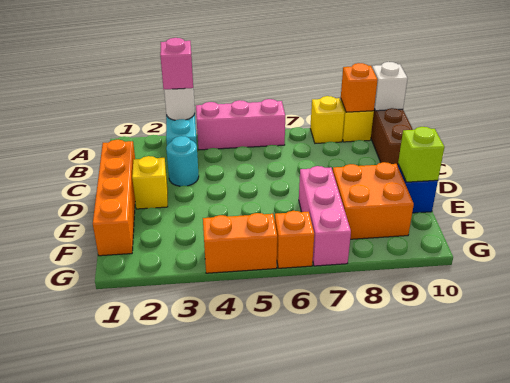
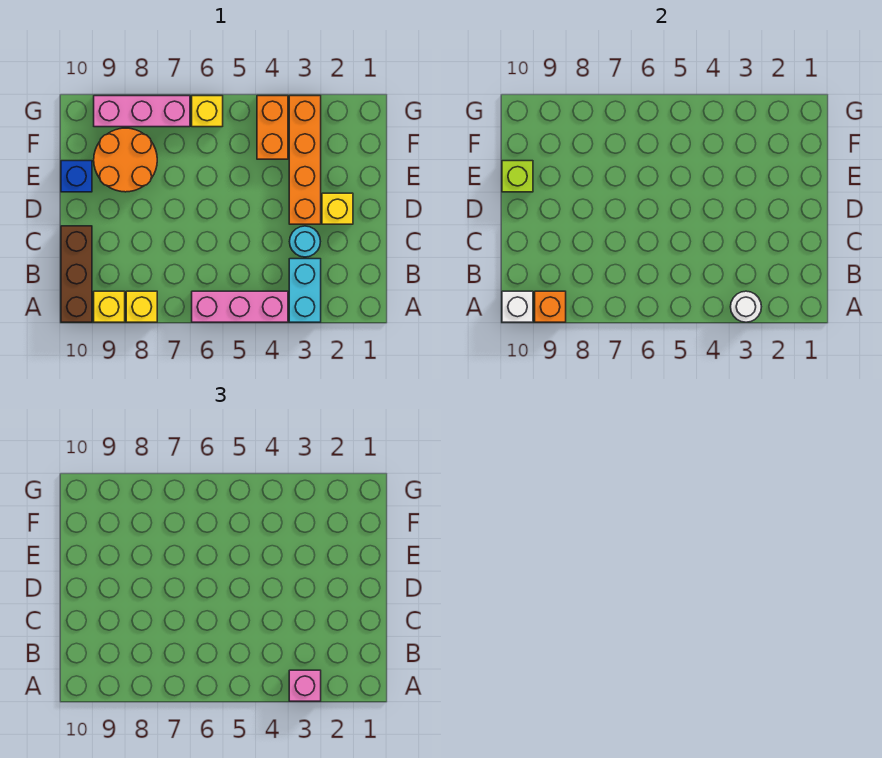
orange brick C1:F1 level 1 -> orange brick D3:G3 level 1
pink brick E7:G7 level 1 -> pink brick G7:G9 level 1
orange brick E8:F9 level 1 -> orange round brick E8:F9 level 1
orange brick G4:G5 level 1 -> orange brick F4:G4 level 1
orange brick G6 level 1 -> yellow brick G6 level 1

